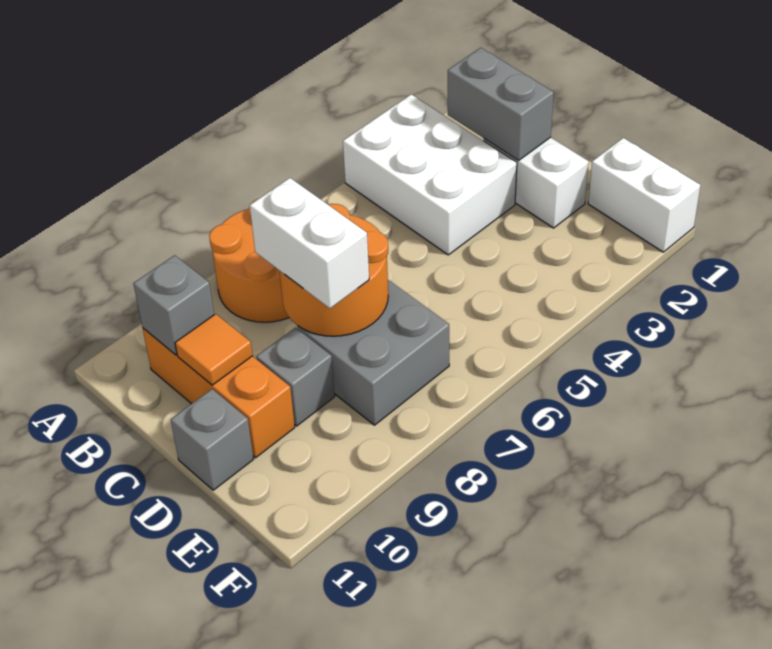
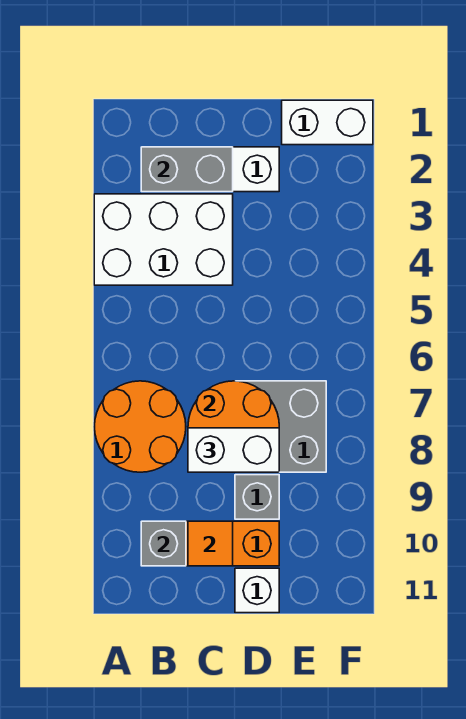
grey brick D11 level 1 -> white brick D11 level 1

